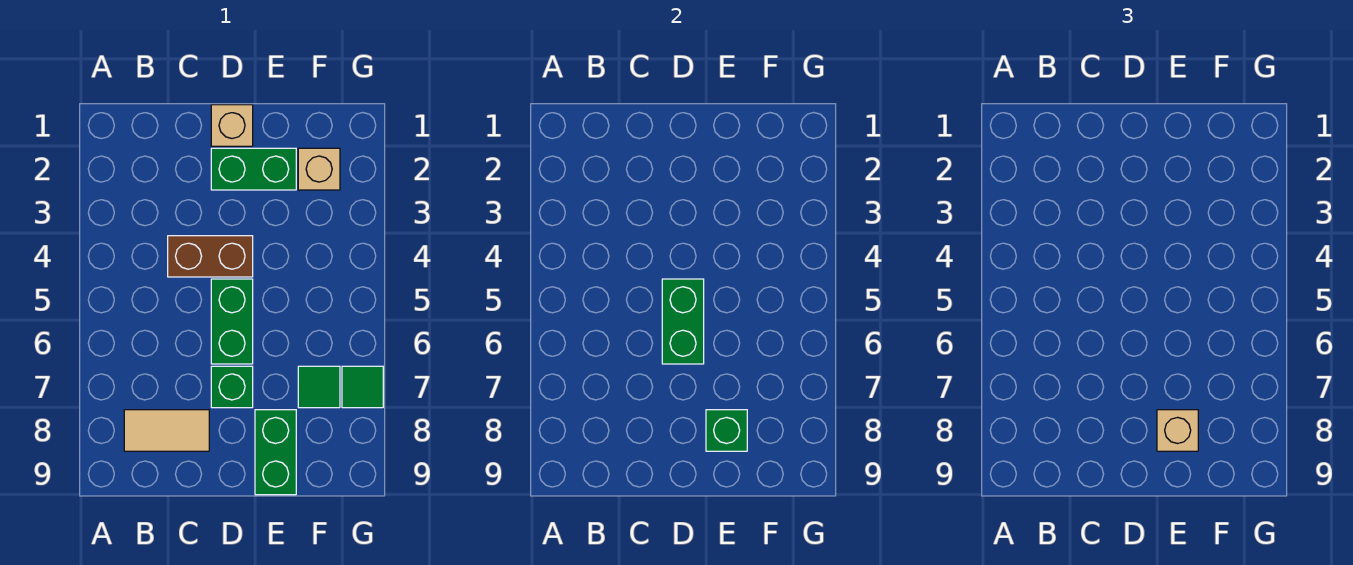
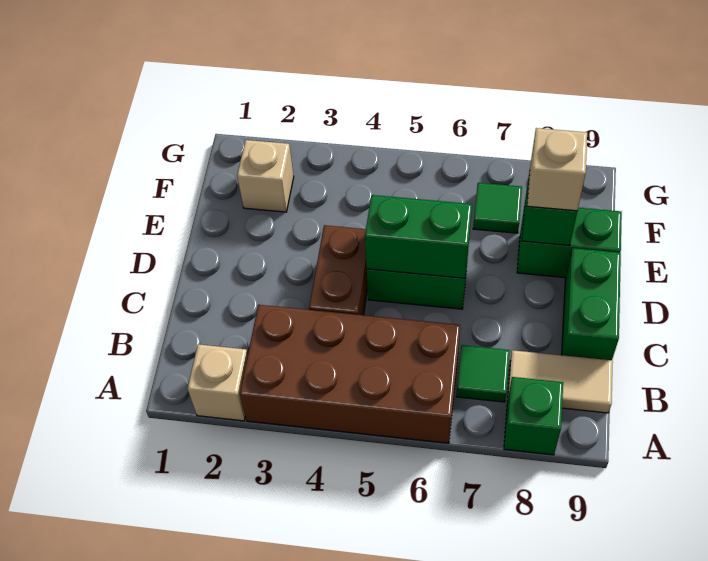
none -> brown brick A3:B6 level 1
tan tile B8:C8 level 1 -> tan tile B8:B9 level 1
tan brick D1 level 1 -> tan brick A2 level 1
green brick D2:E2 level 1 -> green brick C9:D9 level 1
green brick D7 level 1 -> green brick A8 level 1
green tile G7 level 1 -> green tile B7 level 1

